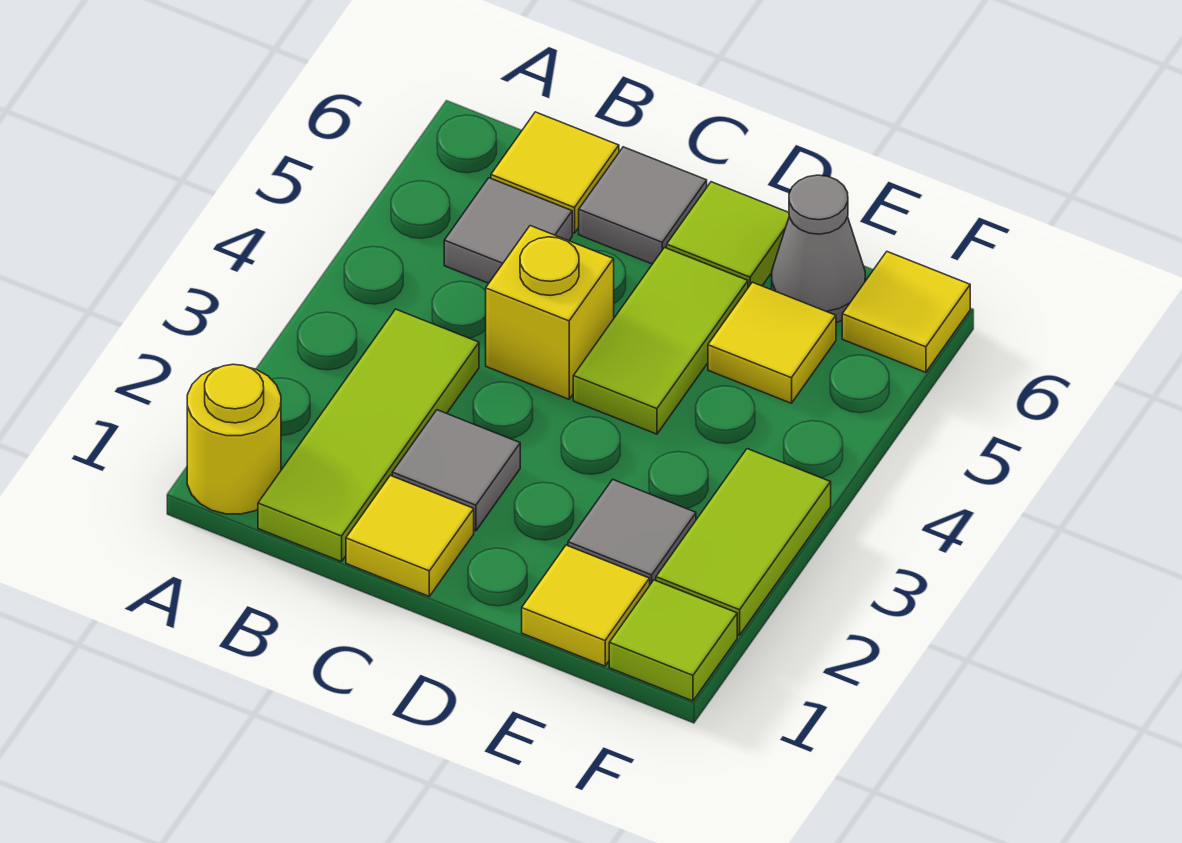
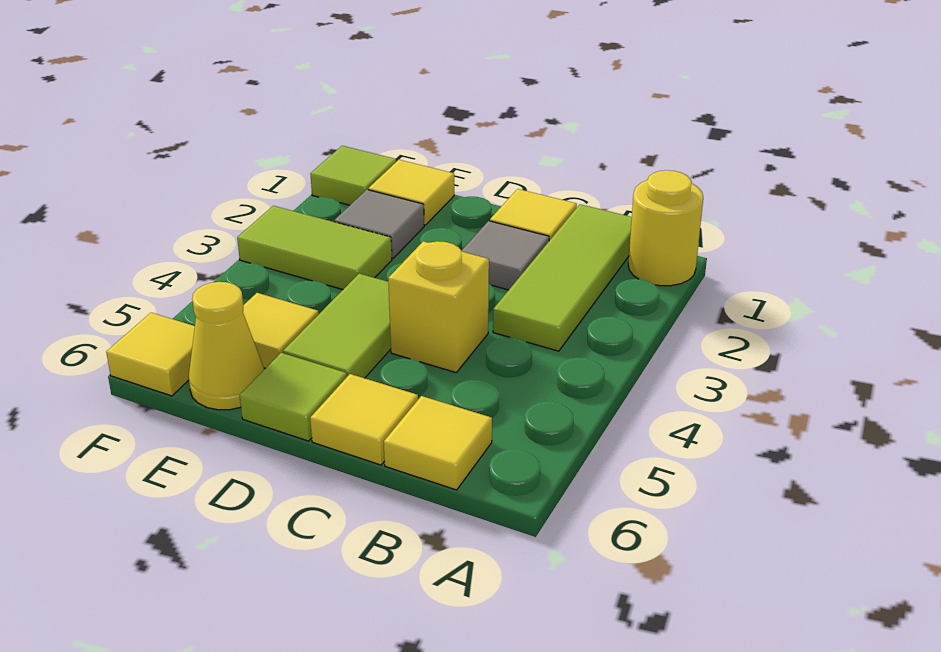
grey tile B5 level 1 -> none
grey tile C6 level 1 -> yellow tile C6 level 1
grey cone E6 level 1 -> yellow cone E6 level 1
lime tile F2:F3 level 1 -> lime tile E3:F3 level 1

